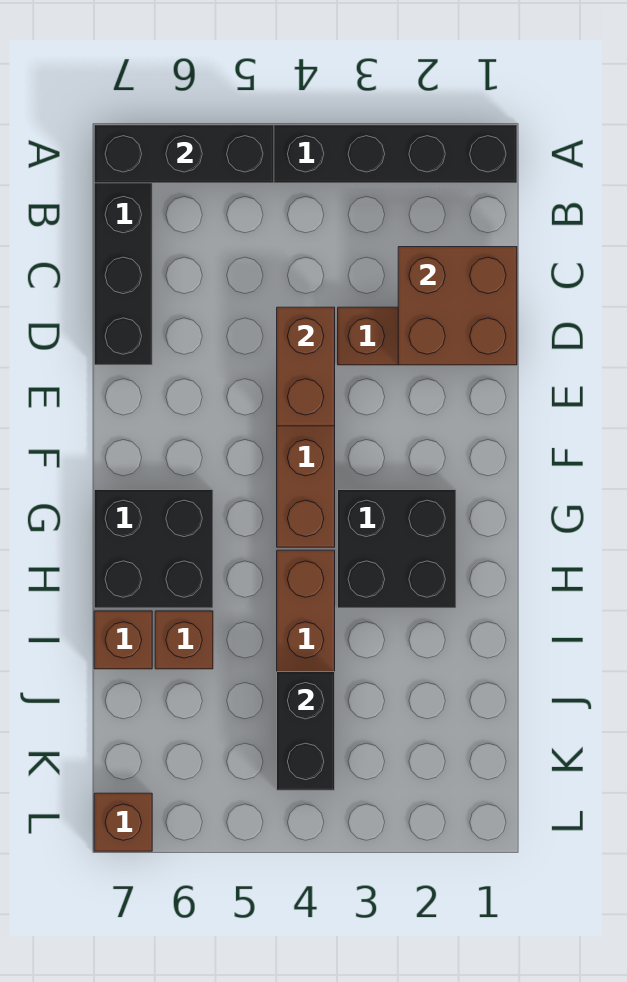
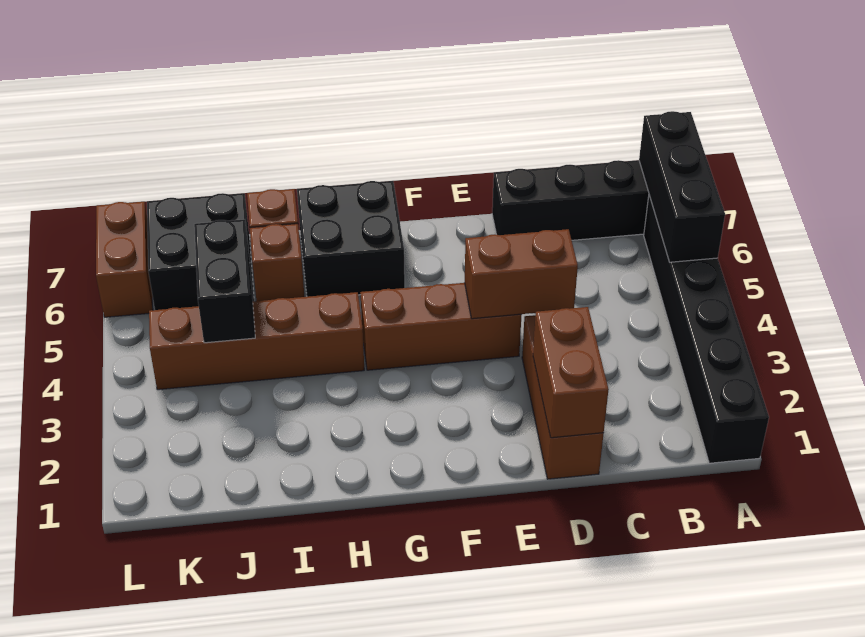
brown brick C1:D2 level 2 -> brown brick D1:D2 level 2
black brick G2:H3 level 1 -> black brick J6:K7 level 1
black brick J4:K4 level 2 -> black brick J4:J5 level 2
brown brick L7 level 1 -> brown brick L6:L7 level 1

